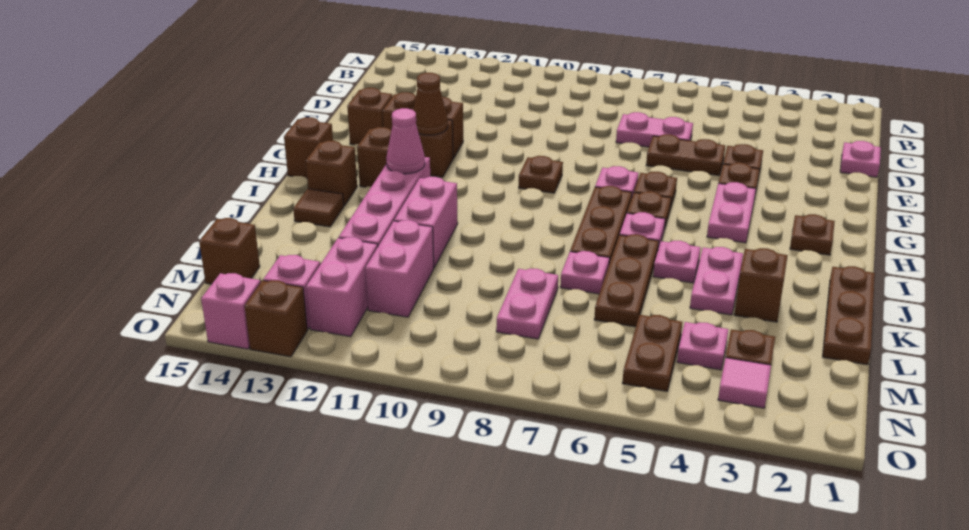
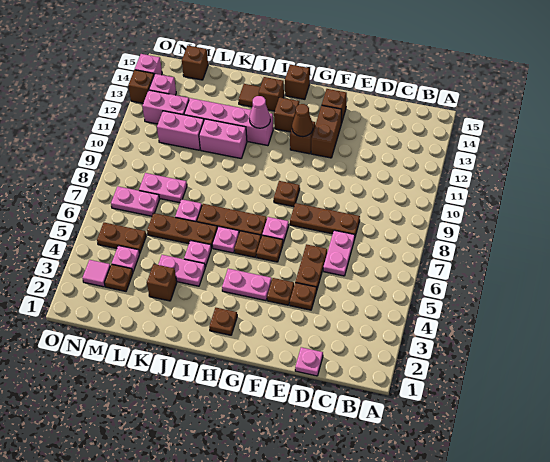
brown plate J1:L1 level 1 -> brown plate D8:F8 level 1
none -> pink plate M7:N7 level 1

